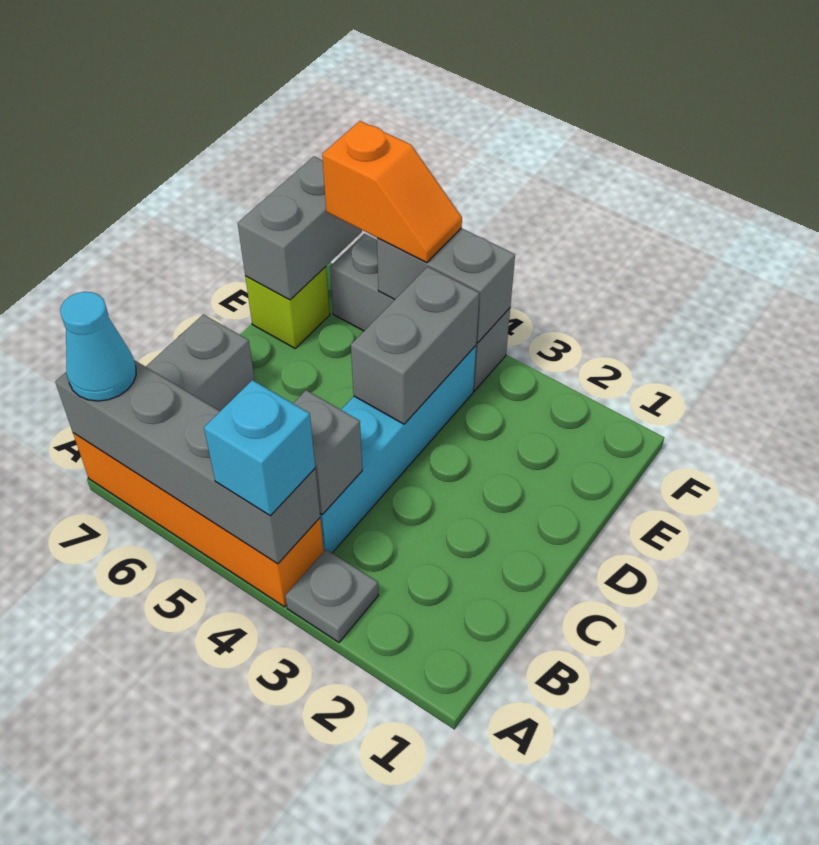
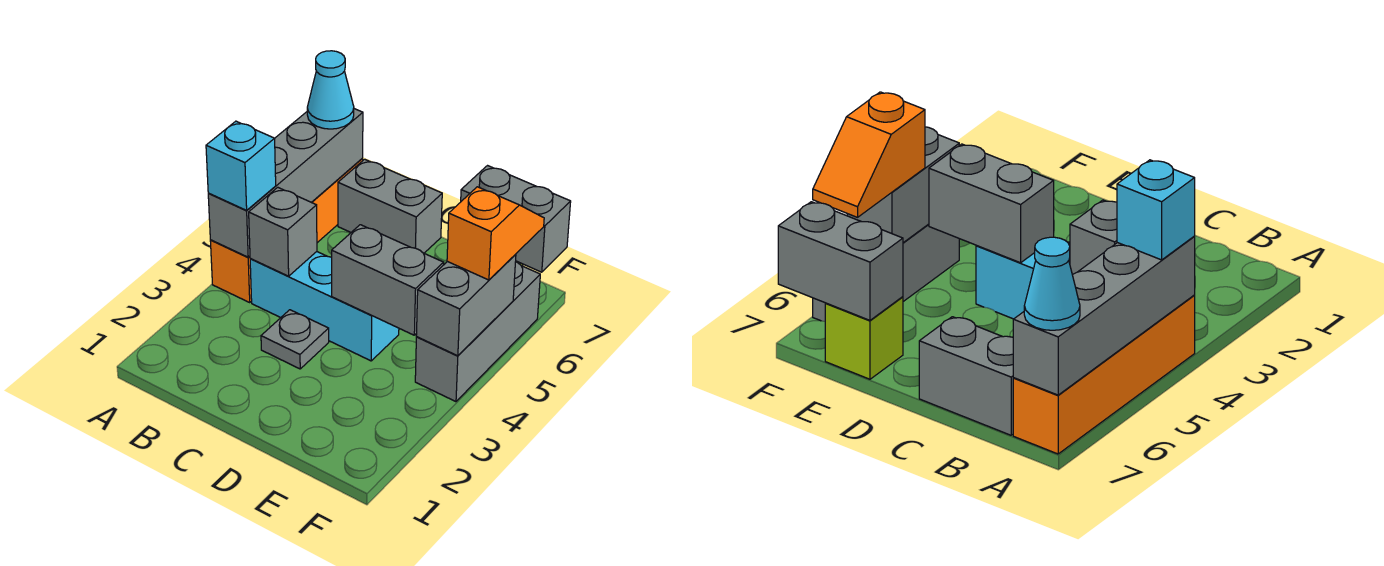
grey plate A3 level 1 -> grey plate C3 level 1
cyan brick B4:E4 level 1 -> cyan brick B4:D4 level 1
orange slope F5:F6 level 3 top 6 -> orange slope F5:F6 level 3 top 5

